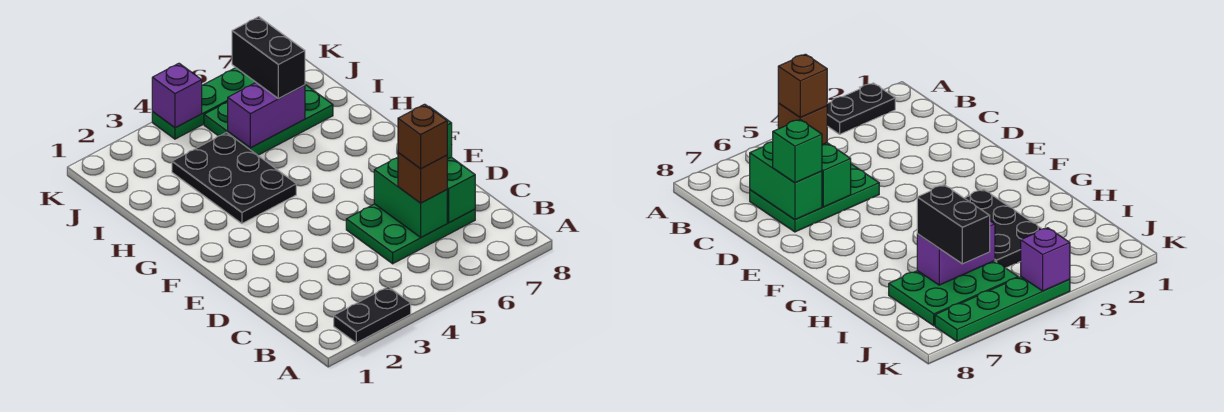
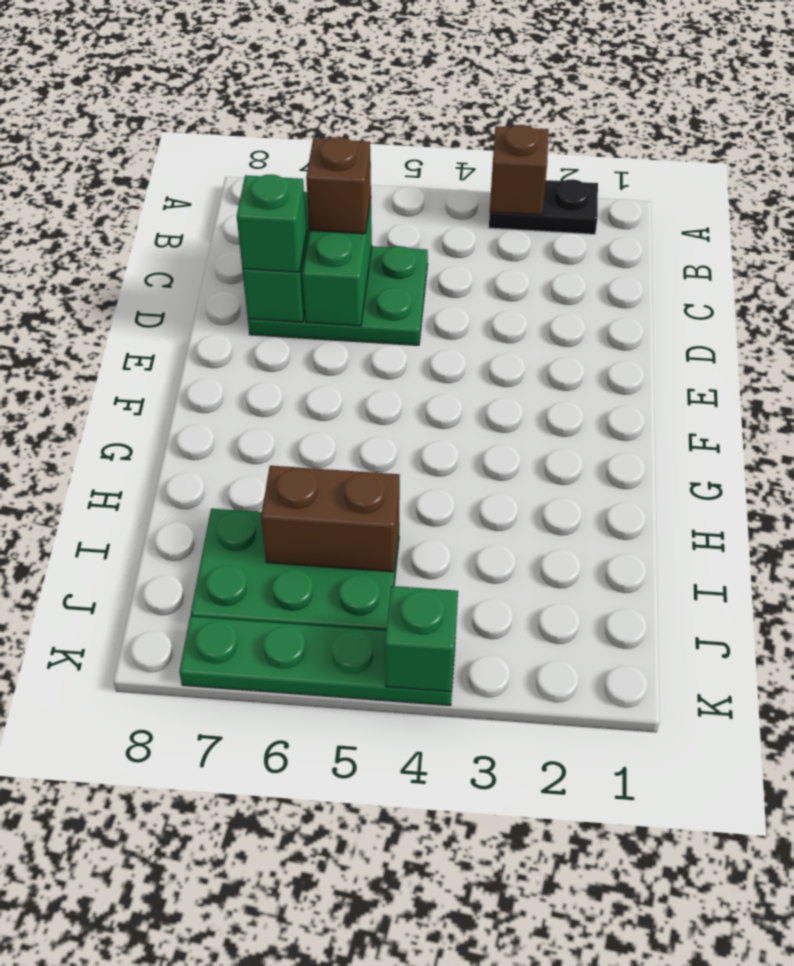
brown brick C6 level 4 -> brown brick A3 level 2
black plate G3:I4 level 1 -> none
purple brick I5:I6 level 2 -> brown brick I5:I6 level 2
black brick I6:J6 level 3 -> none
purple brick K4 level 2 -> green brick K4 level 2

